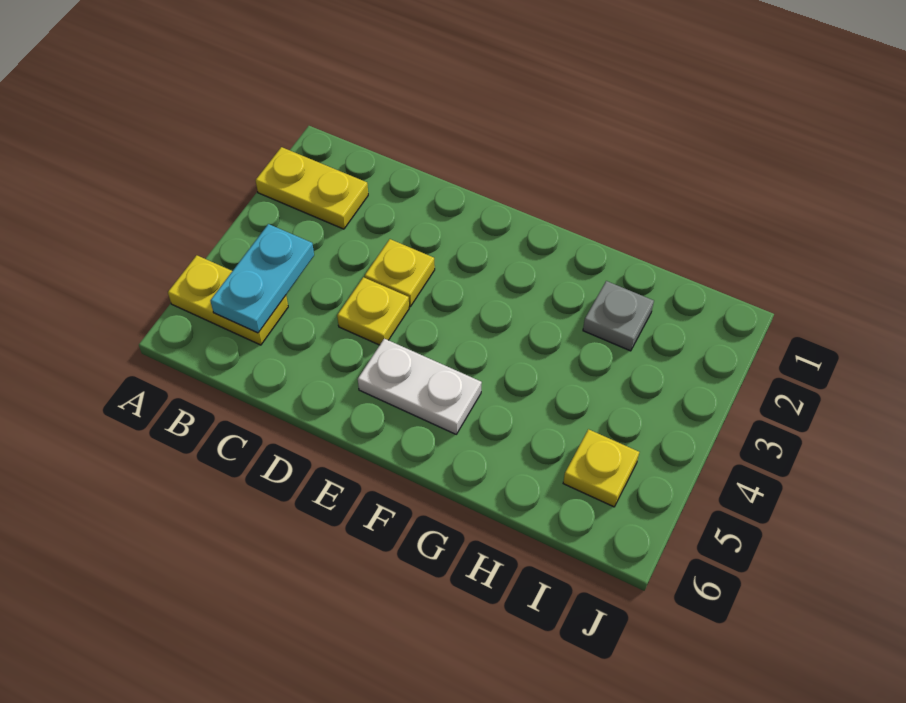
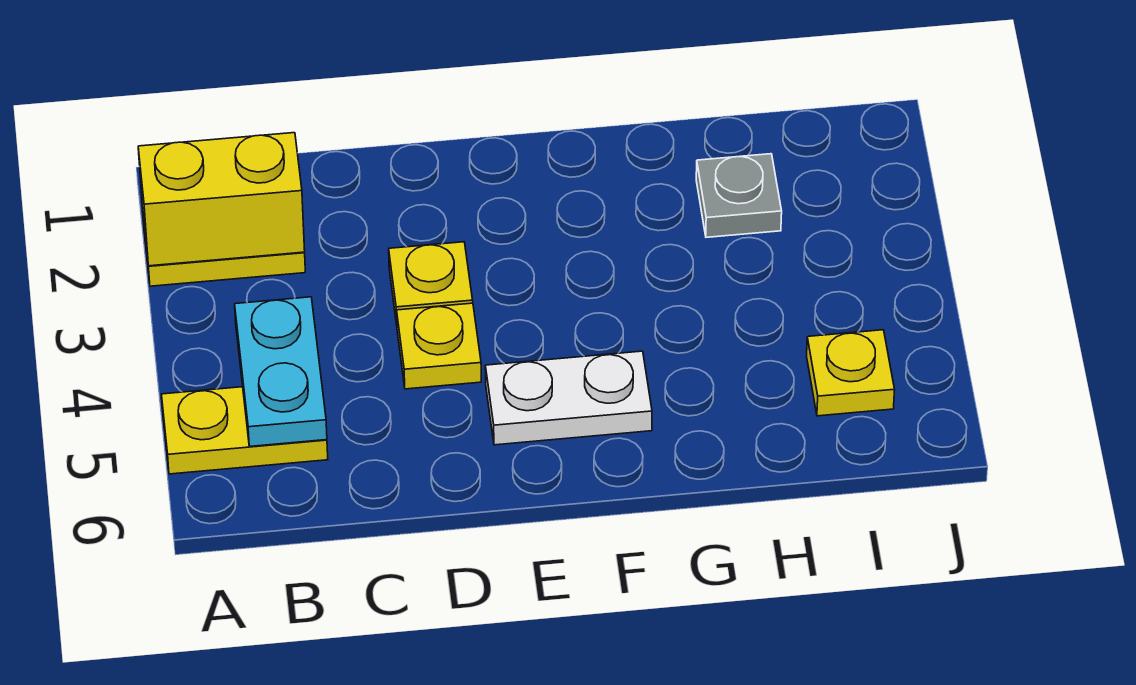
none -> yellow brick A2:B2 level 2

